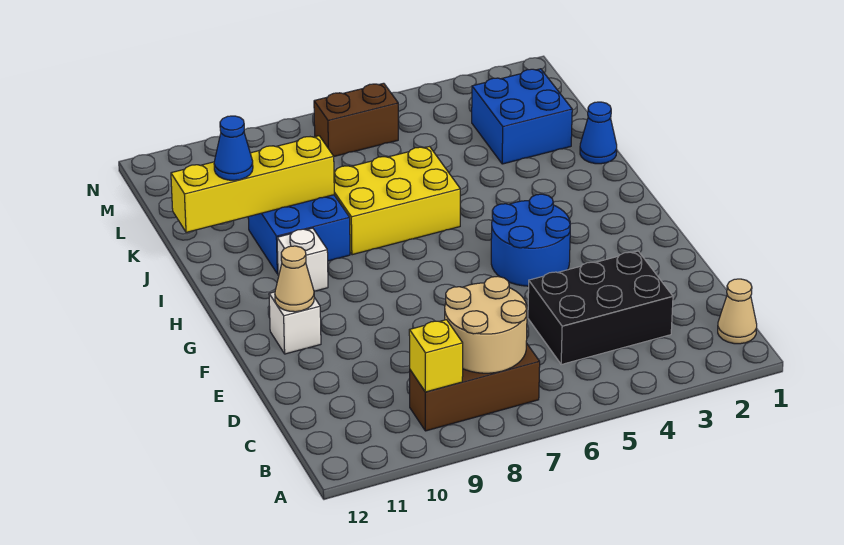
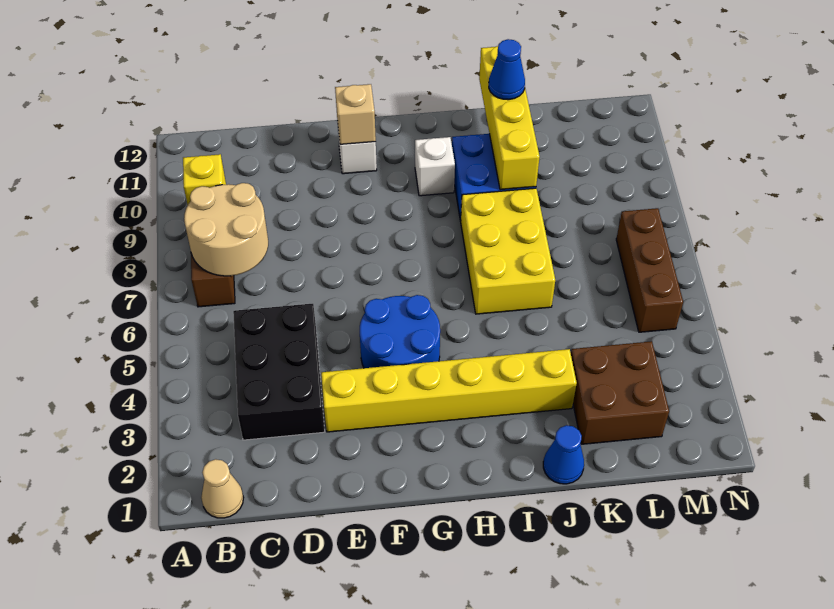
none -> yellow brick E3:J3 level 1
tan cone F11 level 2 -> tan brick F11 level 2
blue brick K2:L3 level 1 -> brown brick K2:L3 level 1
brown brick M6:M7 level 1 -> brown brick M5:M7 level 1

